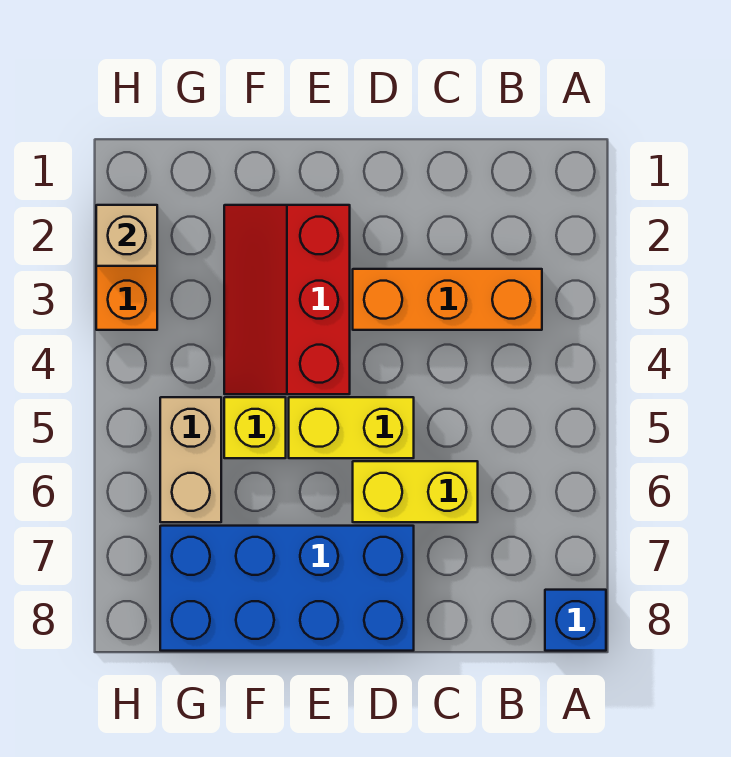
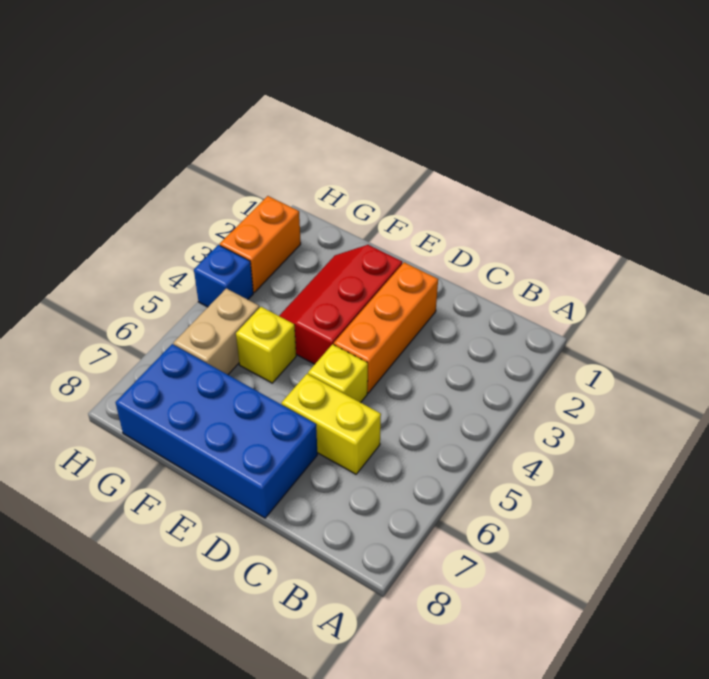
blue brick A8 level 1 -> blue brick H4 level 1
orange brick B3:D3 level 1 -> orange brick D2:D4 level 1
yellow brick D5:E5 level 1 -> yellow brick D5 level 1
tan brick H2 level 2 -> none

